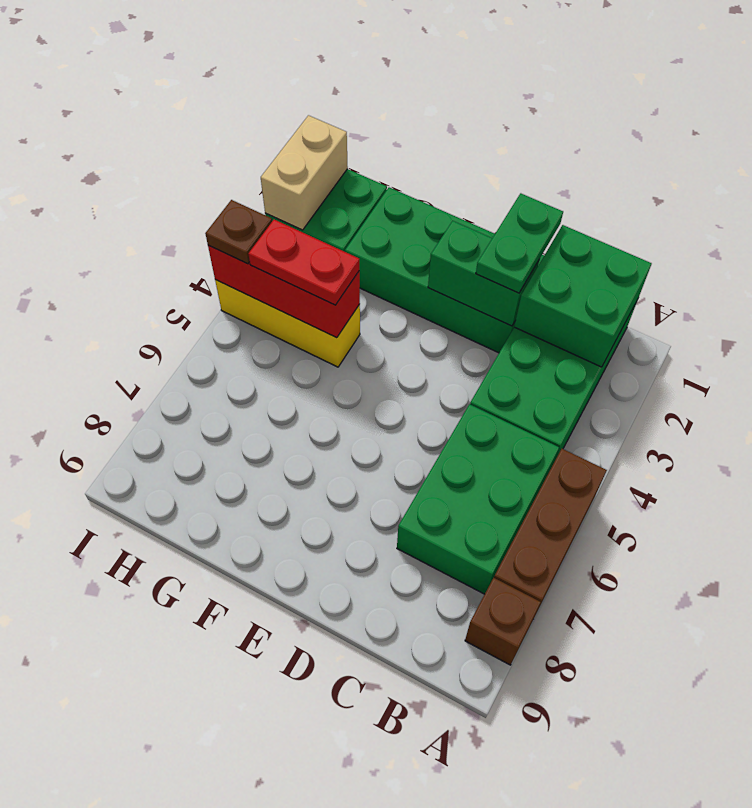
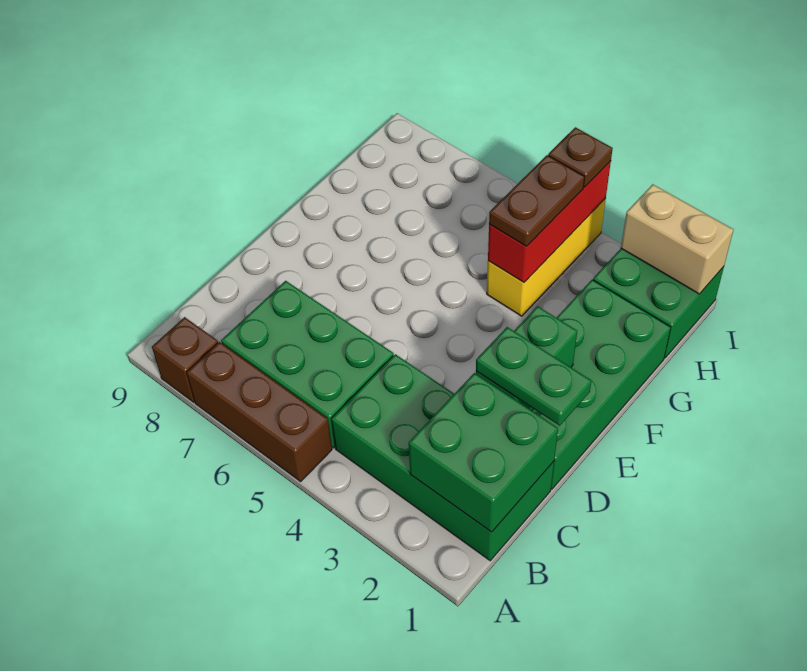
red plate G4:H4 level 3 -> brown plate G4:H4 level 3

